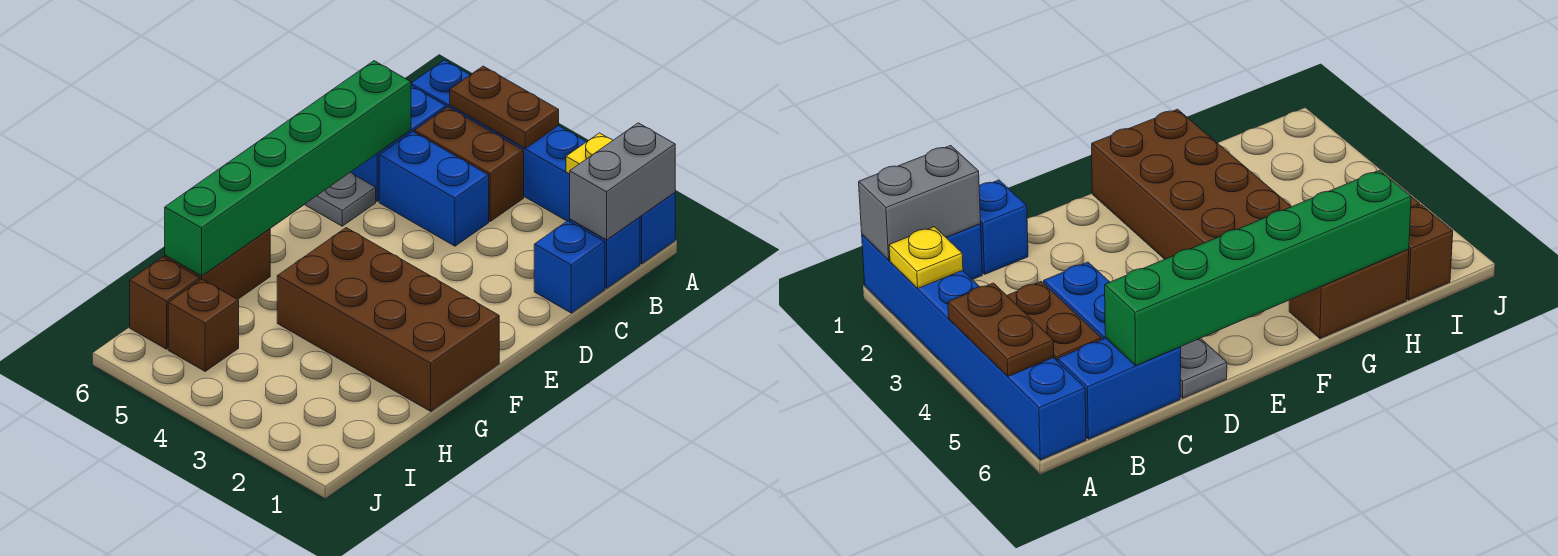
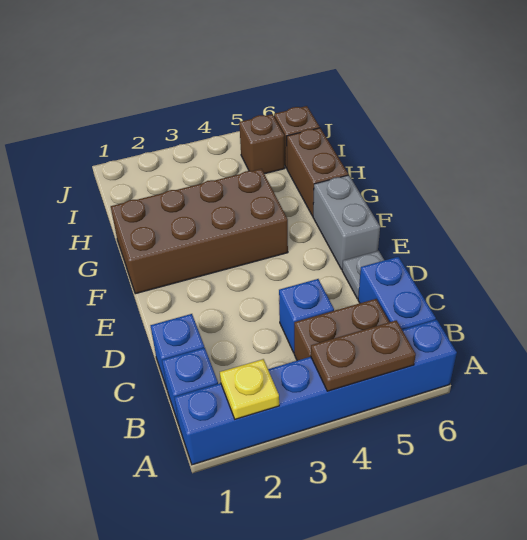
grey brick A1:B1 level 2 -> grey brick E6:F6 level 1
blue brick C4:C5 level 1 -> blue brick C4 level 1
green brick C6:H6 level 2 -> none

